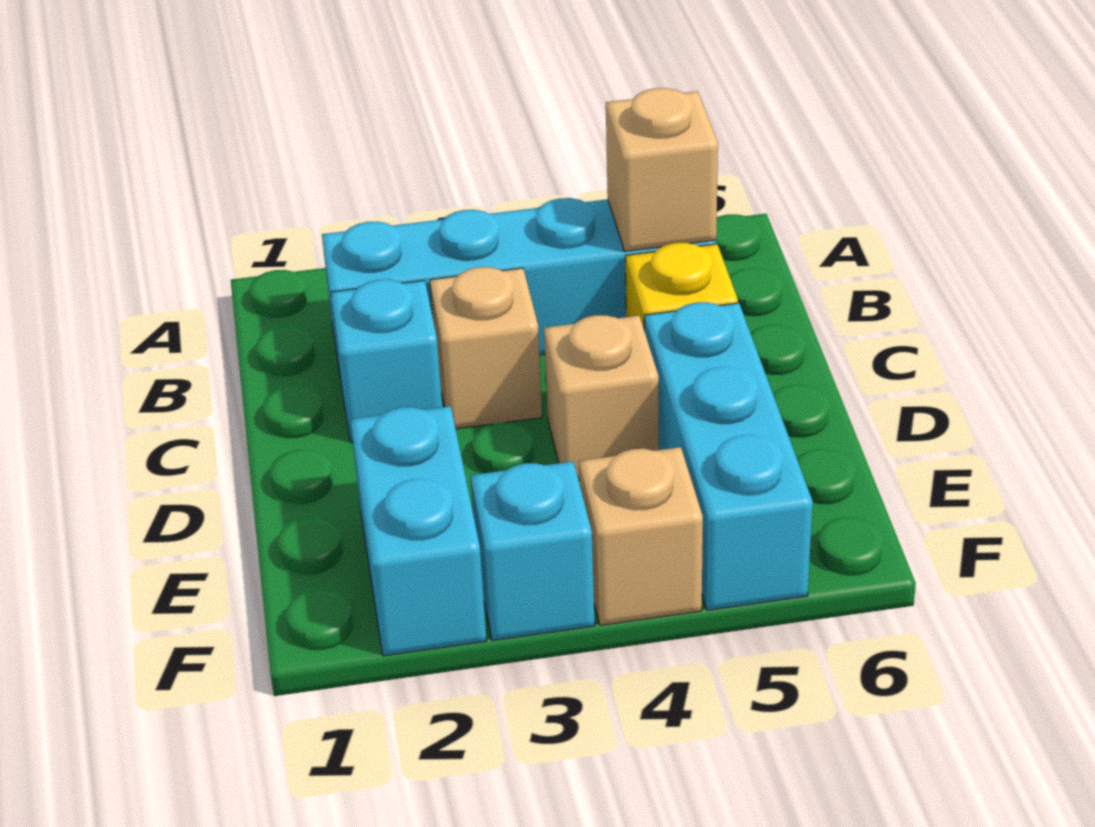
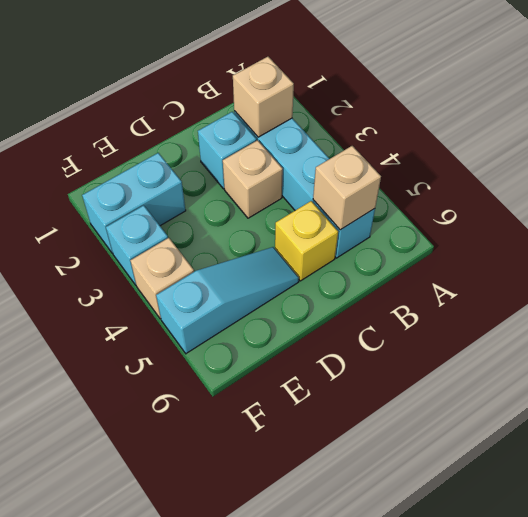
tan brick D4 level 1 -> tan brick B2 level 2
cyan brick D5:F5 level 1 -> cyan slope D5:F5 level 1 top F

